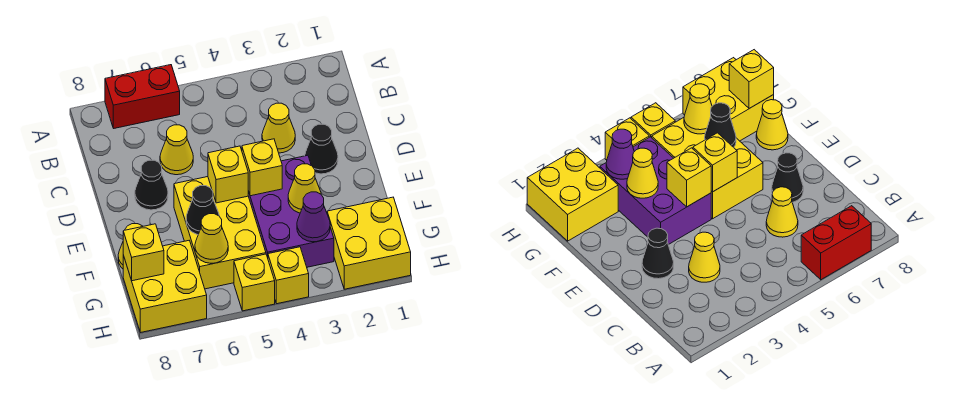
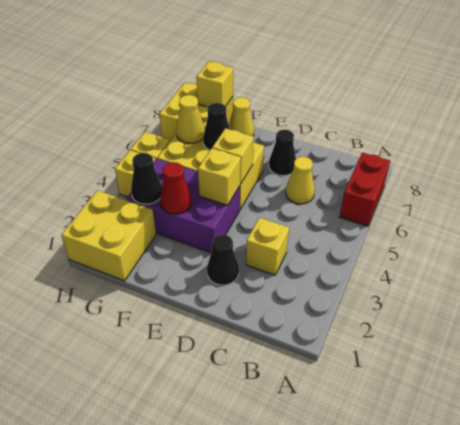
yellow cone C3 level 1 -> yellow brick C3 level 1
yellow cone F3 level 2 -> red cone F3 level 2
purple cone G3 level 2 -> black cone G3 level 2

